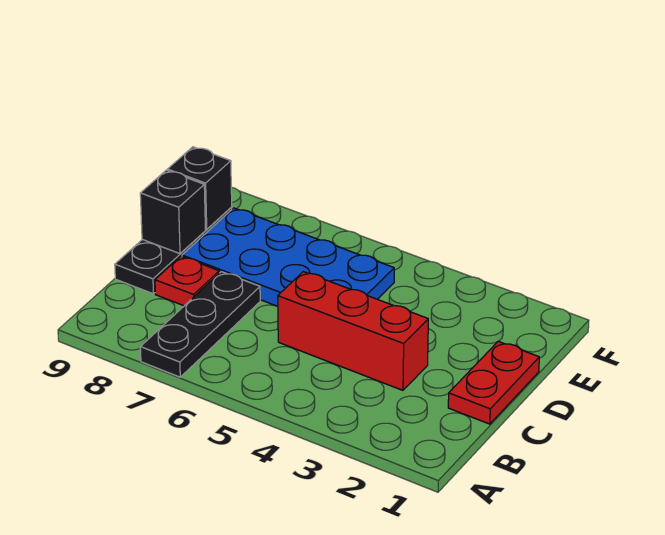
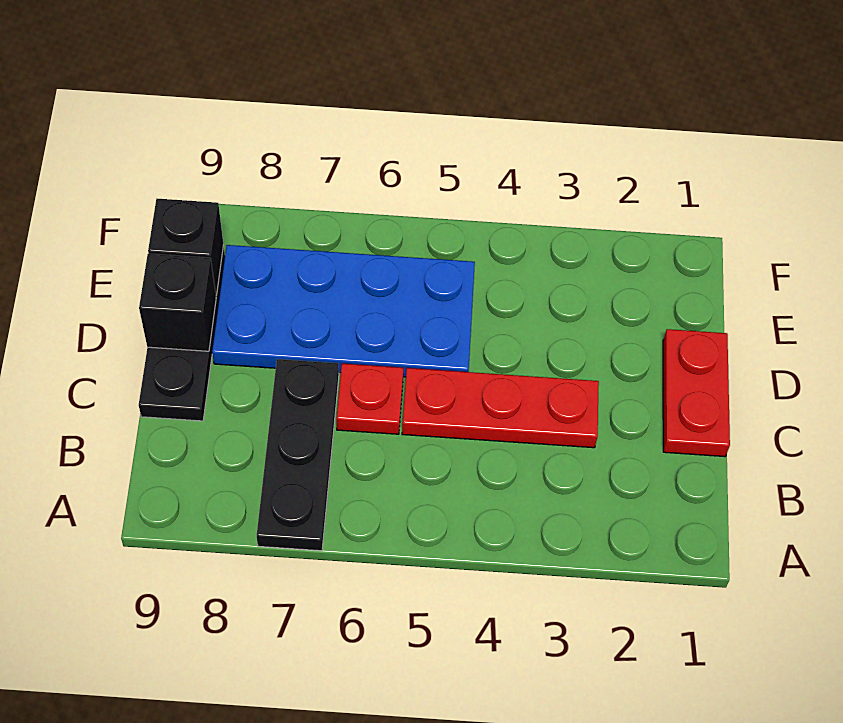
red brick C3:C5 level 1 -> red plate C3:C5 level 1
red plate C8 level 1 -> red plate C6 level 1

